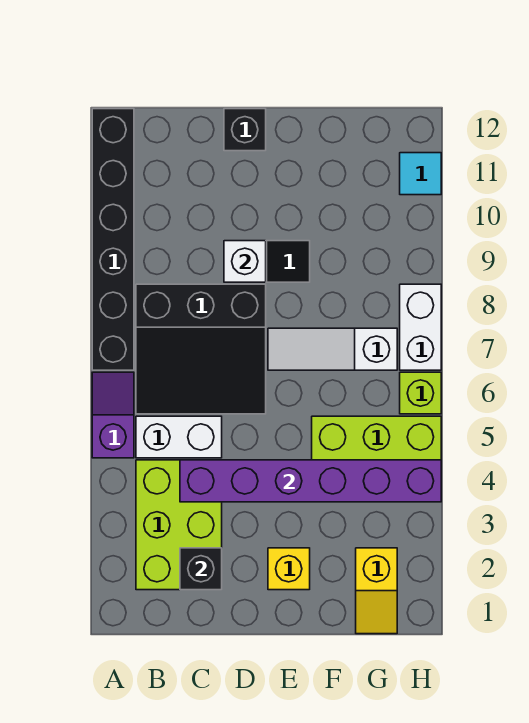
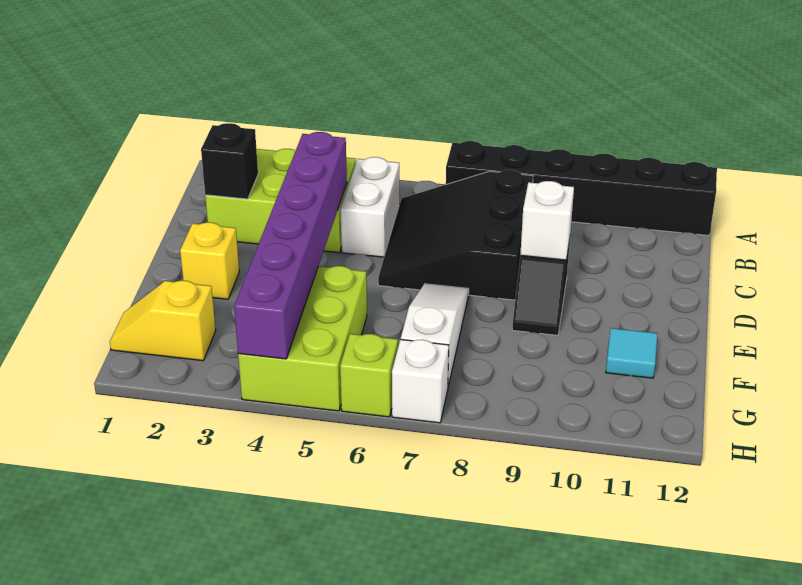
purple slope A5:A6 level 1 top 5 -> none
black brick D12 level 1 -> none
white brick H7:H8 level 1 -> white brick H7 level 1
cyan tile H11 level 1 -> cyan tile F11 level 1

